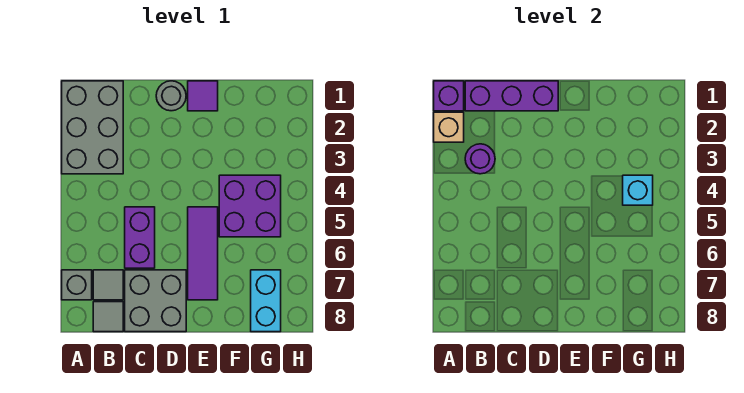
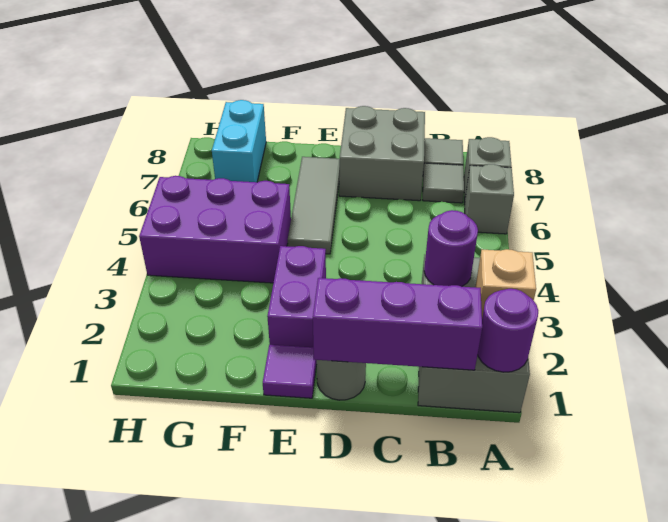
purple brick A1 level 2 -> purple round brick A1 level 2
none -> grey brick A6 level 1
purple brick C5:C6 level 1 -> purple brick E2:E3 level 1
purple tile E5:E7 level 1 -> grey tile E5:E7 level 1
purple brick F4:G5 level 1 -> purple brick F4:H5 level 1
cyan brick G4 level 2 -> none

